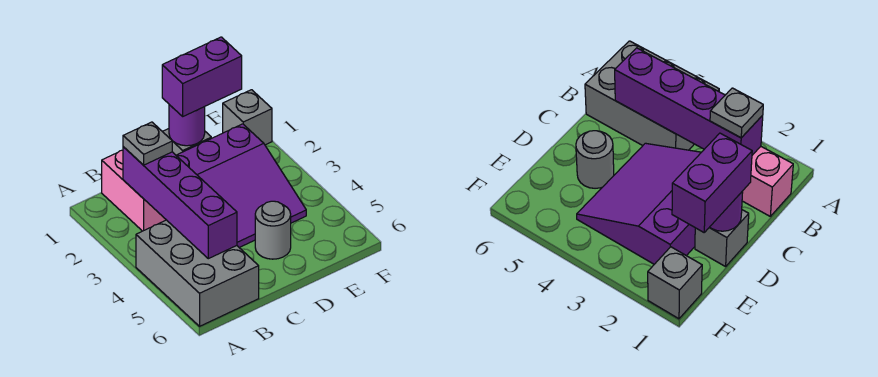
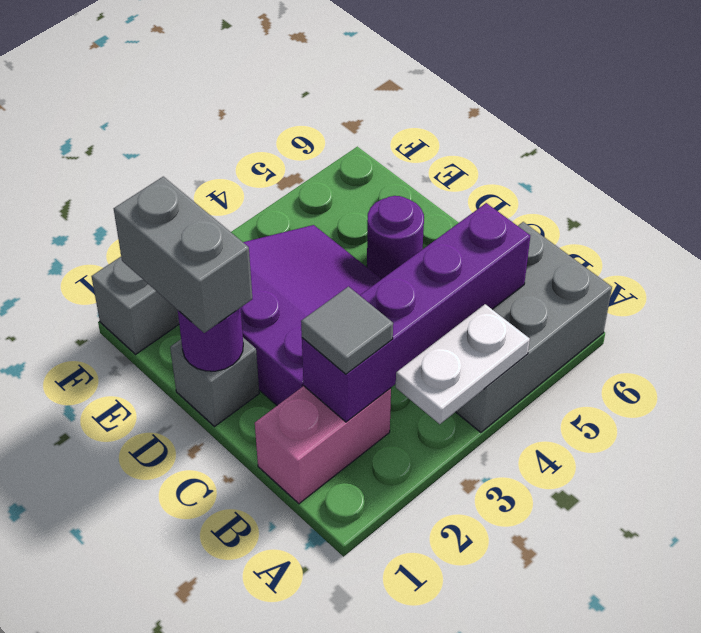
none -> white plate A3:A4 level 2
grey plate B2 level 3 -> grey tile B2 level 3
purple brick D1:E1 level 3 -> grey brick D1:E1 level 3
grey round brick D5 level 1 -> purple round brick D5 level 1

